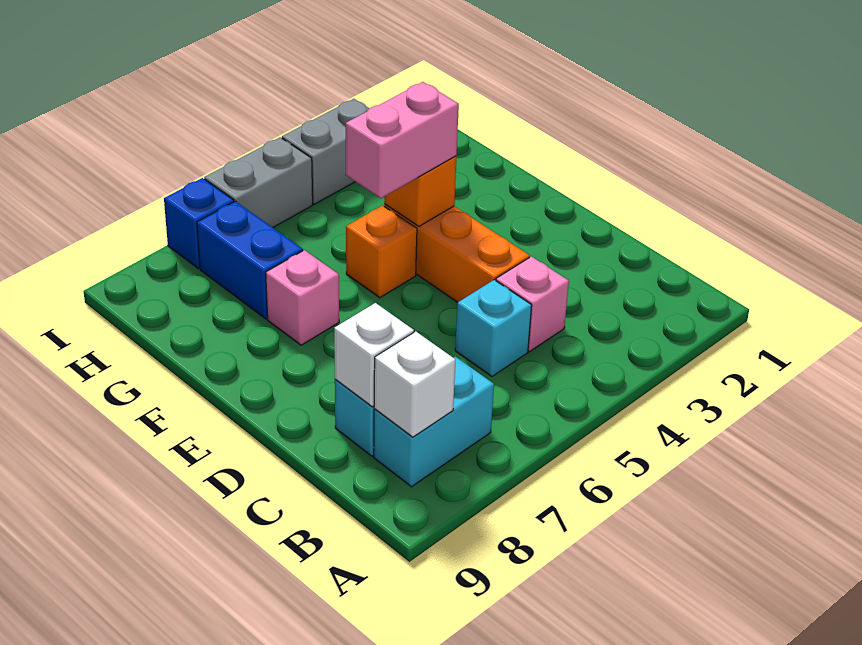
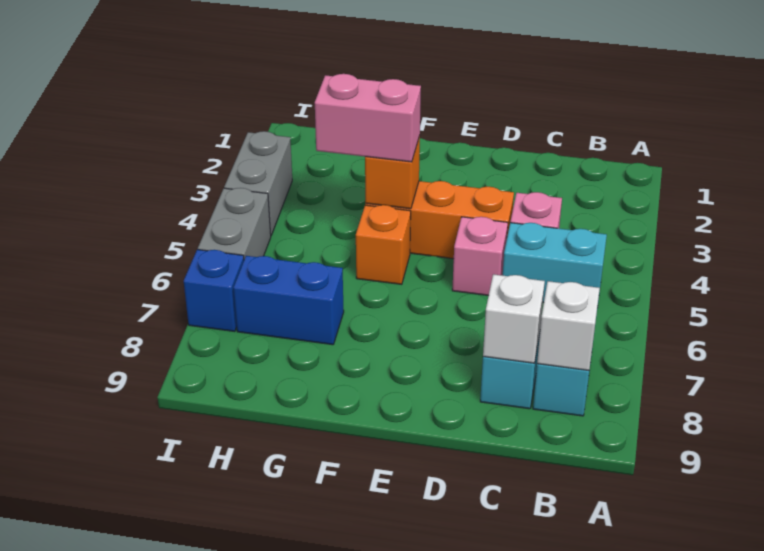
cyan brick C5 level 1 -> cyan brick B5:C5 level 1
pink brick F4:F5 level 3 -> pink brick F4:G4 level 3
pink brick F7 level 1 -> pink brick D5 level 1

